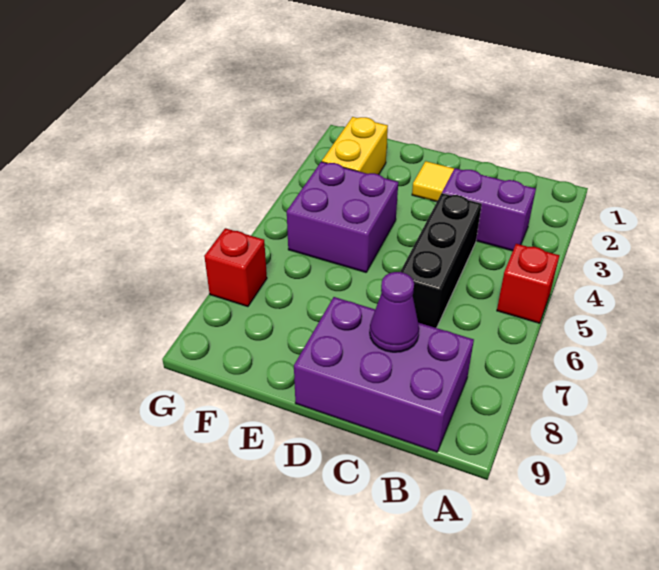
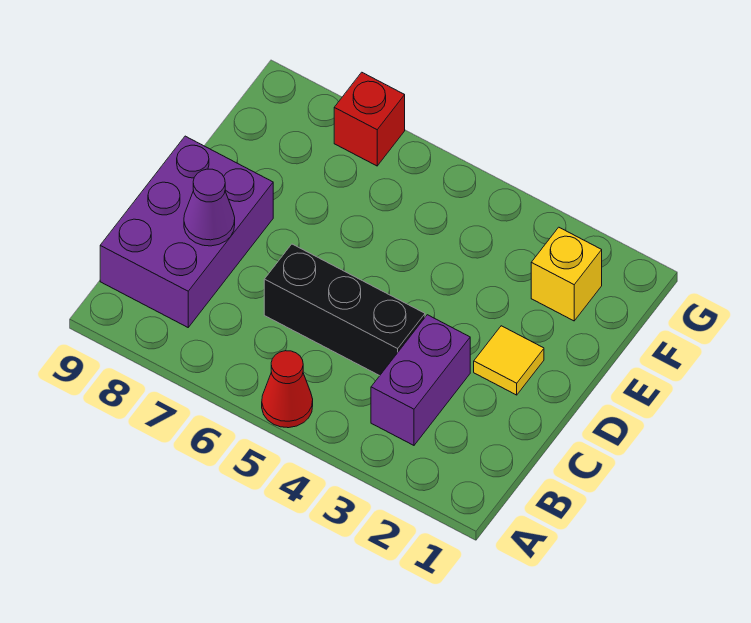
red brick A5 level 1 -> red cone A5 level 1
purple brick E4:F5 level 1 -> none
yellow brick F2:F3 level 1 -> yellow brick F2 level 1

